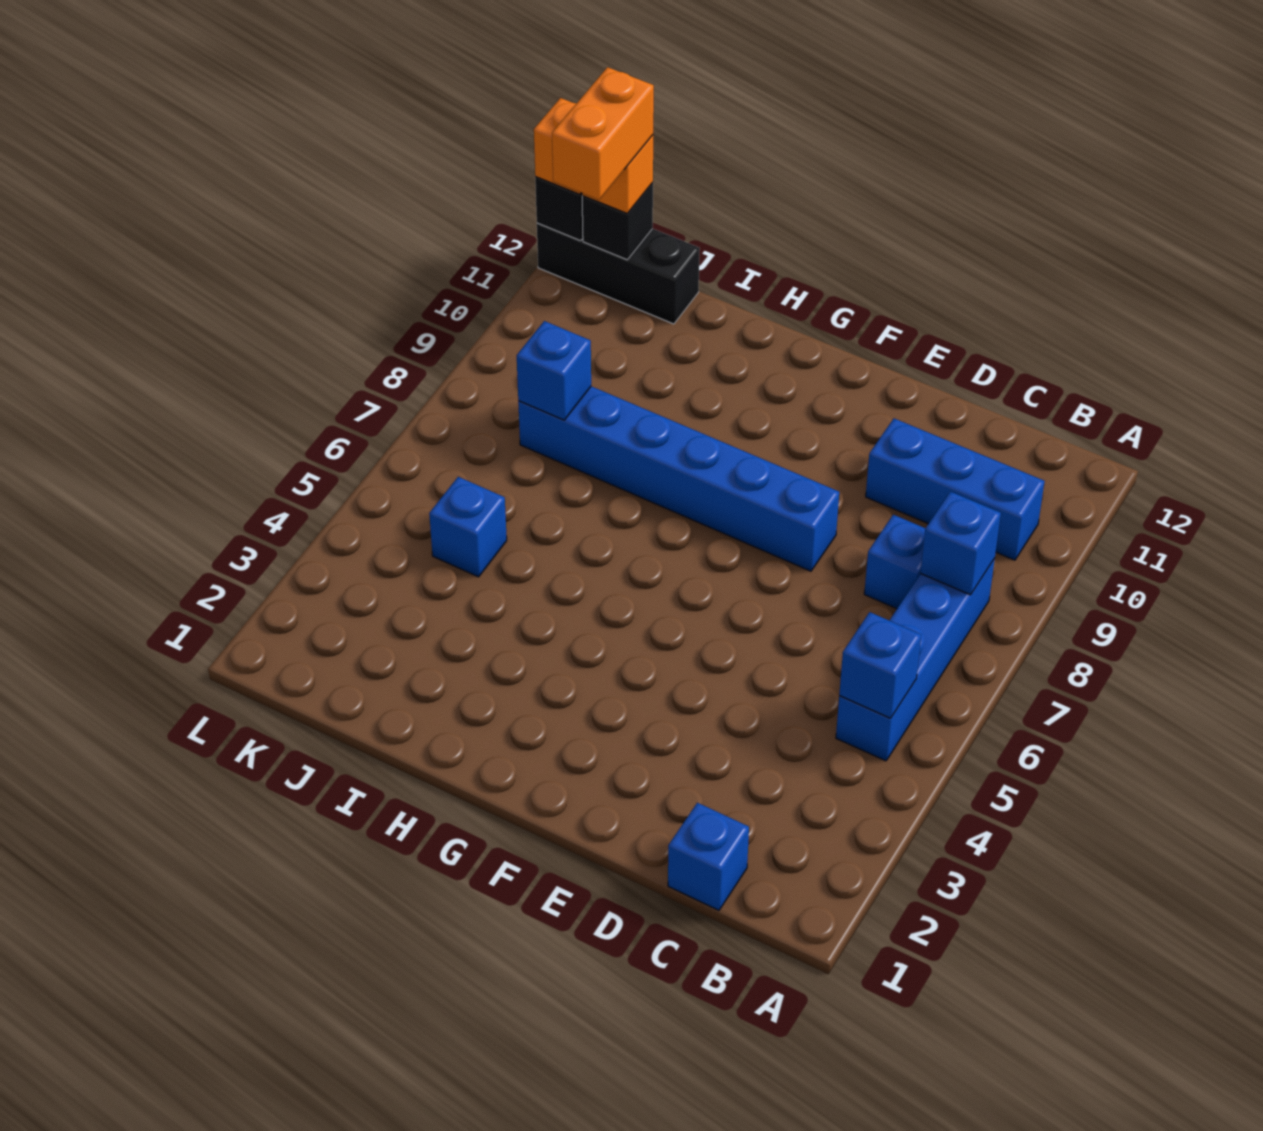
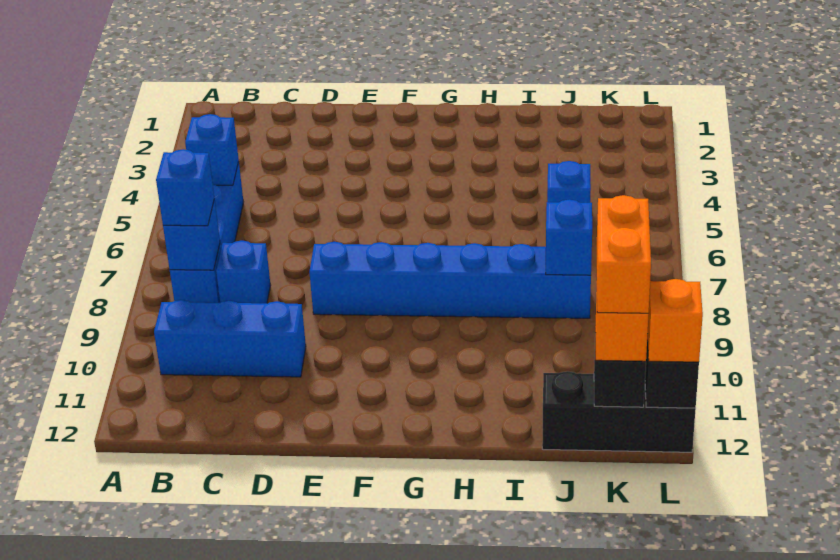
blue brick C1 level 1 -> blue brick B8 level 3

